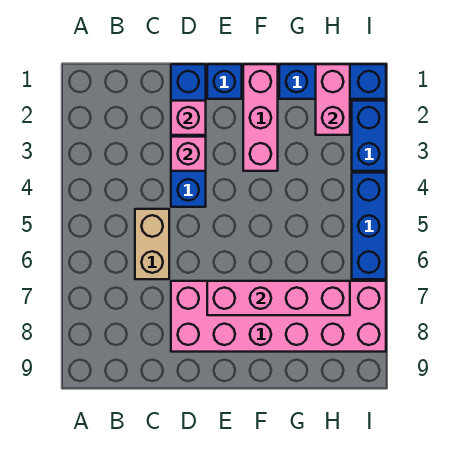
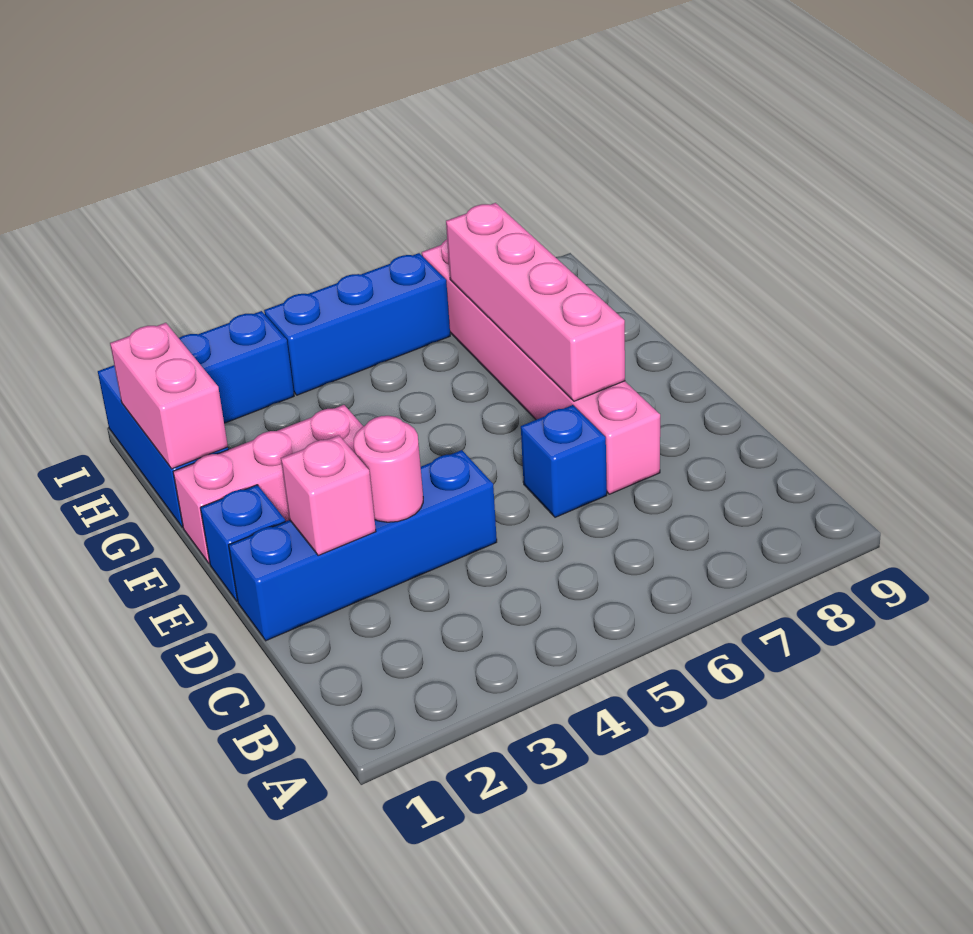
tan brick C5:C6 level 1 -> none
pink brick D3 level 2 -> pink round brick D3 level 2
none -> blue brick D6 level 1
pink brick D7:I8 level 1 -> pink brick D7:I7 level 1
pink brick H1:H2 level 2 -> pink brick G1:H1 level 2

